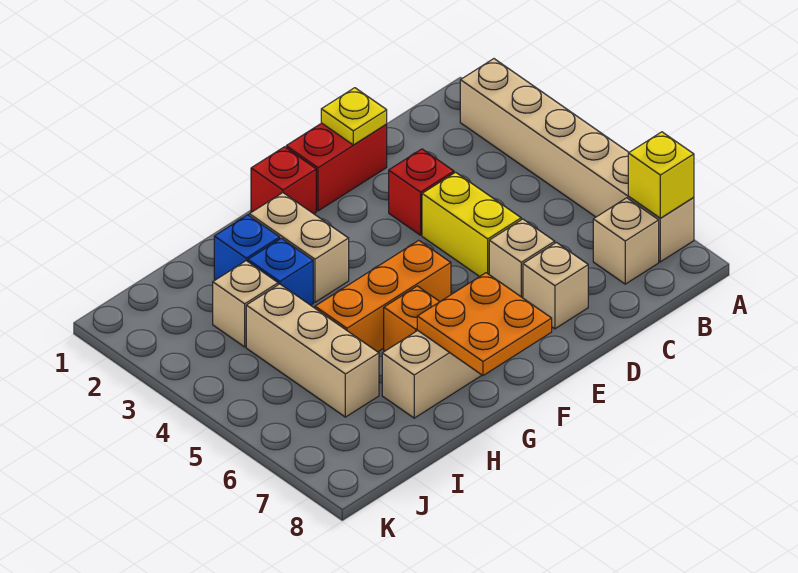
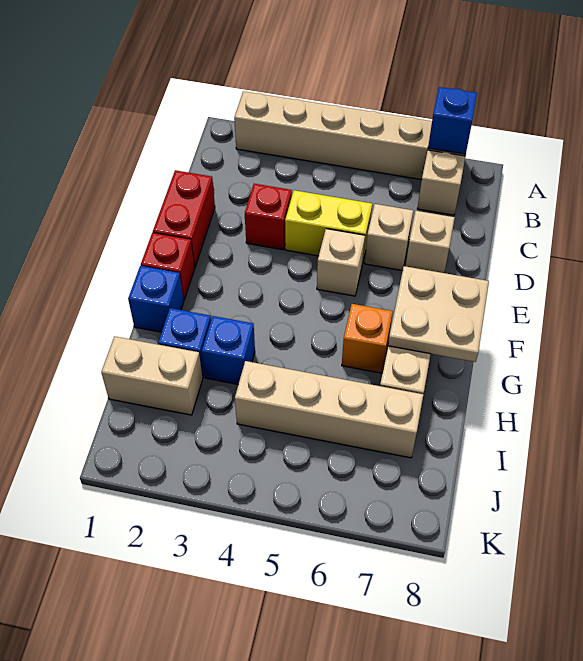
yellow brick A7 level 2 -> blue brick A7 level 2
yellow plate D1 level 2 -> none
orange brick F5:H5 level 1 -> none
orange plate F7:G8 level 2 -> tan plate F7:G8 level 2
none -> blue brick G1 level 1
tan brick G2:G3 level 1 -> tan brick I1:I2 level 1
tan brick I3 level 1 -> tan brick E5 level 1
tan brick I4:I6 level 1 -> tan brick I4:I7 level 1

